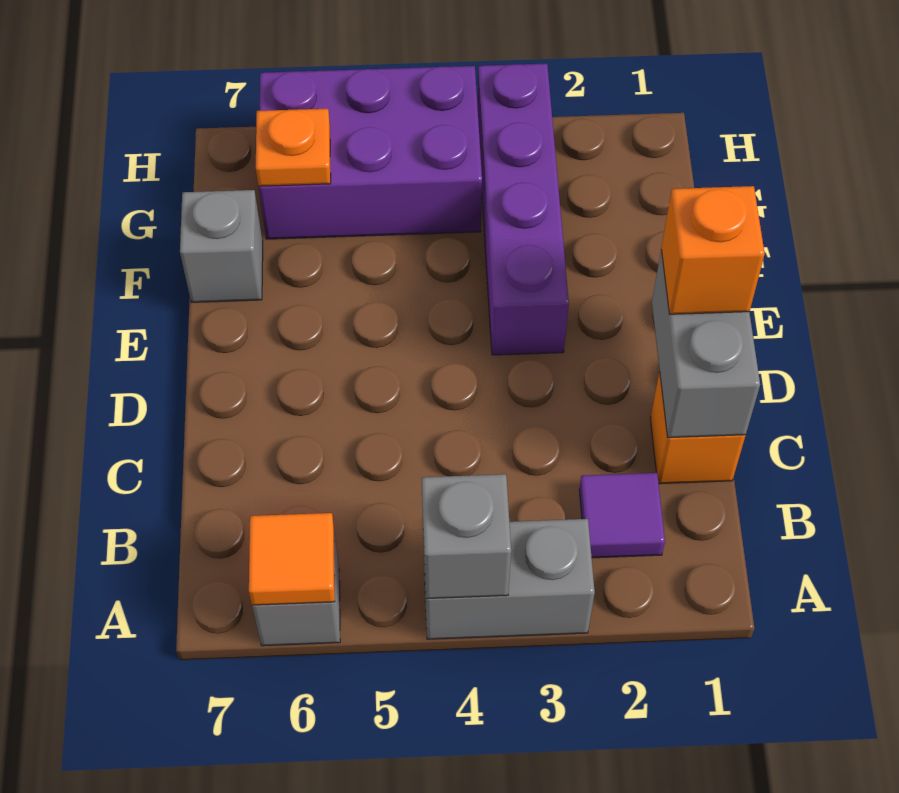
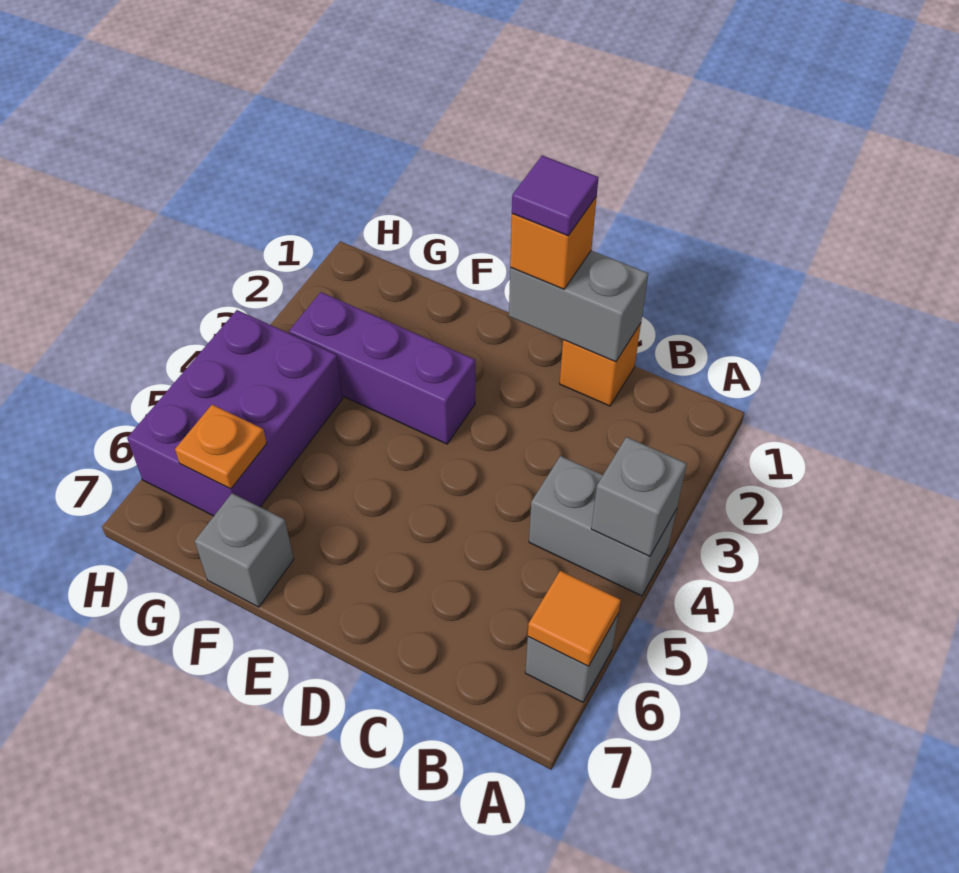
grey brick A3:A4 level 1 -> grey brick A4:B4 level 1
purple tile B2 level 1 -> purple tile D1 level 4
purple brick E3:H3 level 1 -> purple brick E3:G3 level 1

